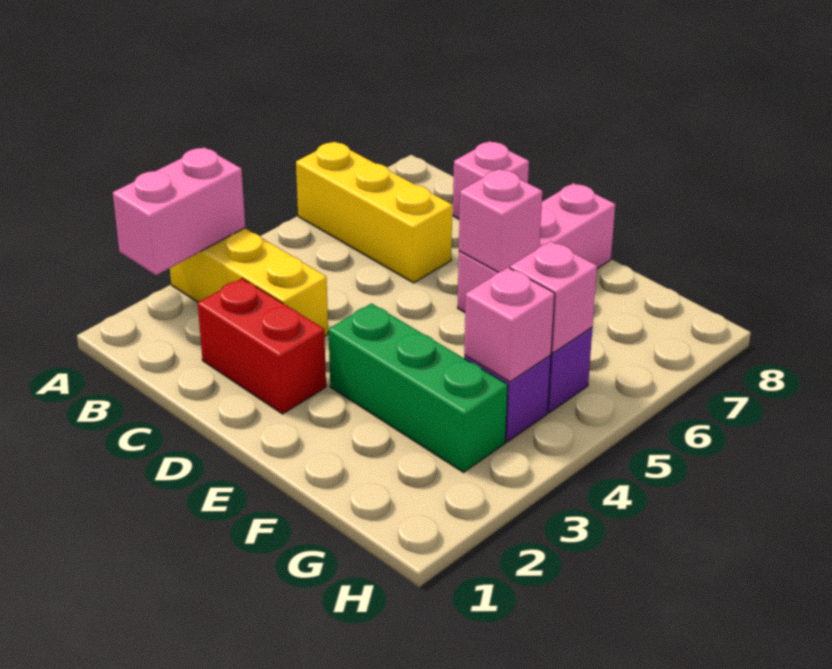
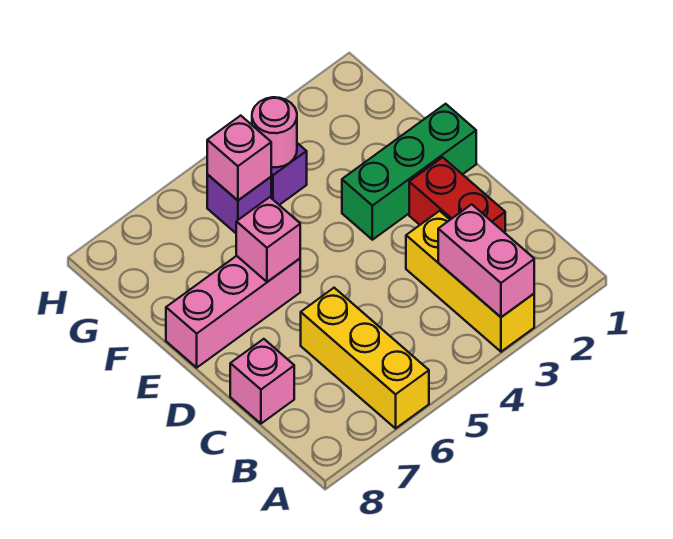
pink brick A2:A3 level 2 -> pink brick A3:B3 level 2
green brick E3:G3 level 1 -> green brick E1:E3 level 1
pink brick G4 level 2 -> pink round brick G4 level 2

